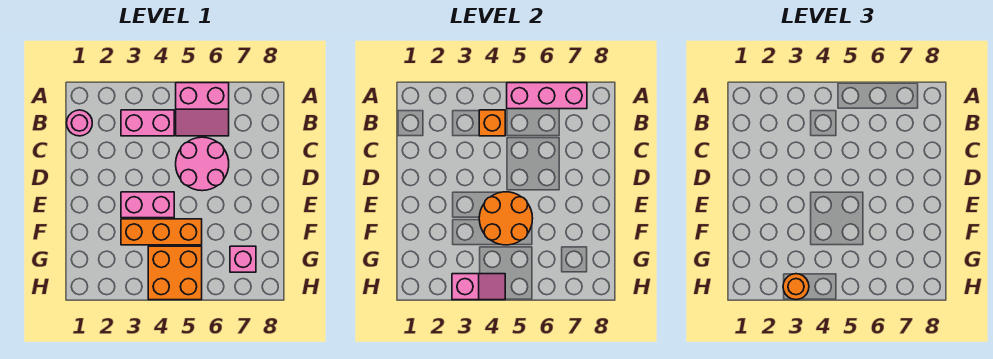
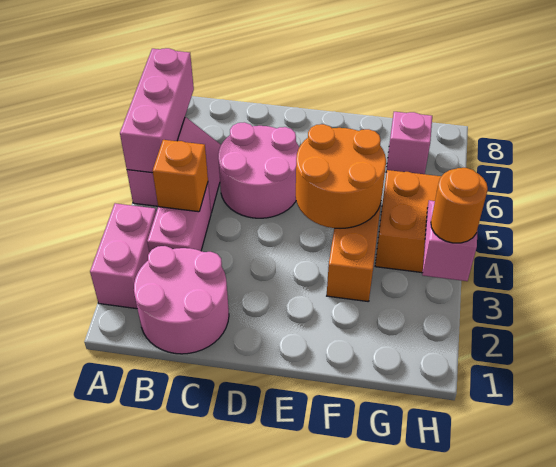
pink round brick B1 level 1 -> pink round brick B1:C2 level 1
pink brick E3:E4 level 1 -> pink brick A2:A3 level 1

